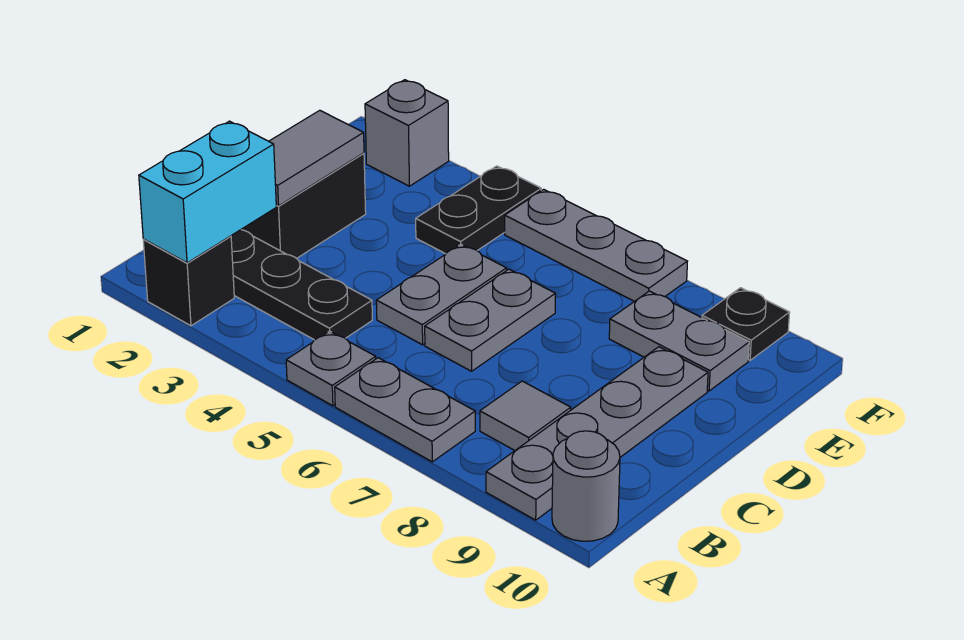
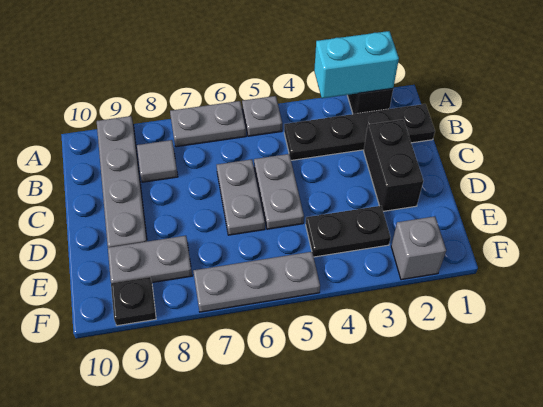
cyan brick A2:B2 level 2 -> cyan brick A2:A3 level 2
grey round brick A10 level 1 -> none
grey tile C2:D2 level 2 -> none
black plate E4:F4 level 1 -> black plate E3:E4 level 1

